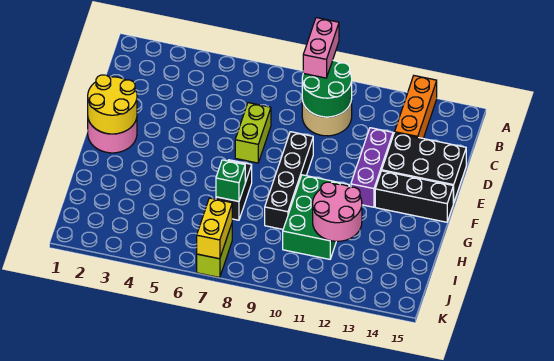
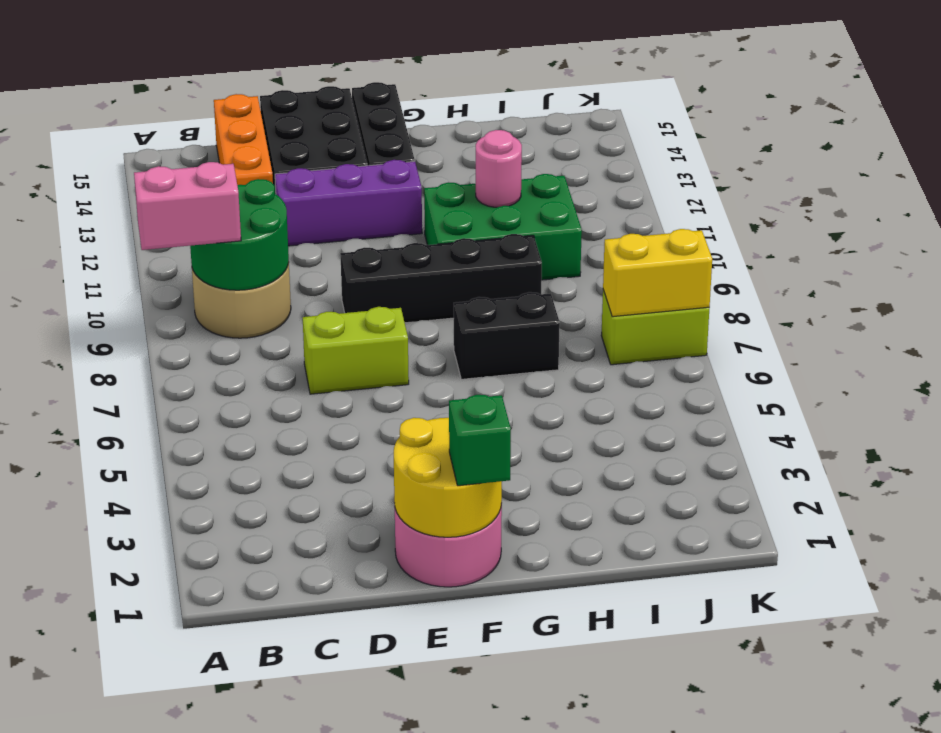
orange brick A13:C13 level 1 -> orange brick C13:C15 level 1
green brick H7 level 2 -> green brick F1 level 3
pink round brick H11:I12 level 2 -> pink round brick H11 level 2

